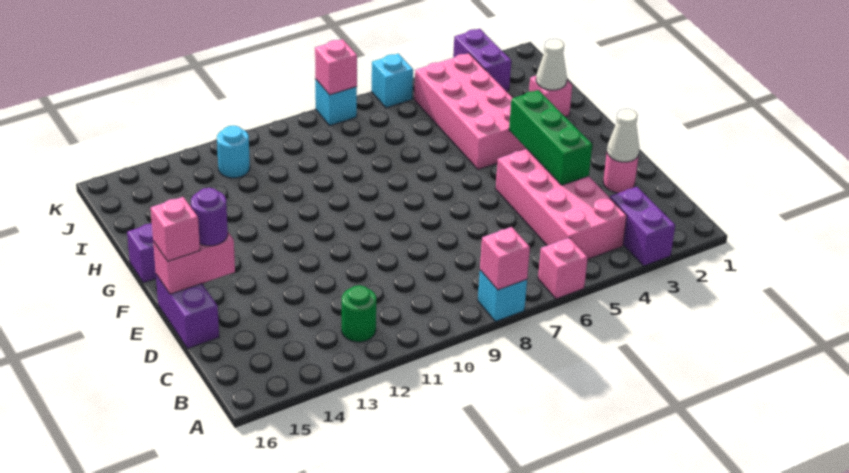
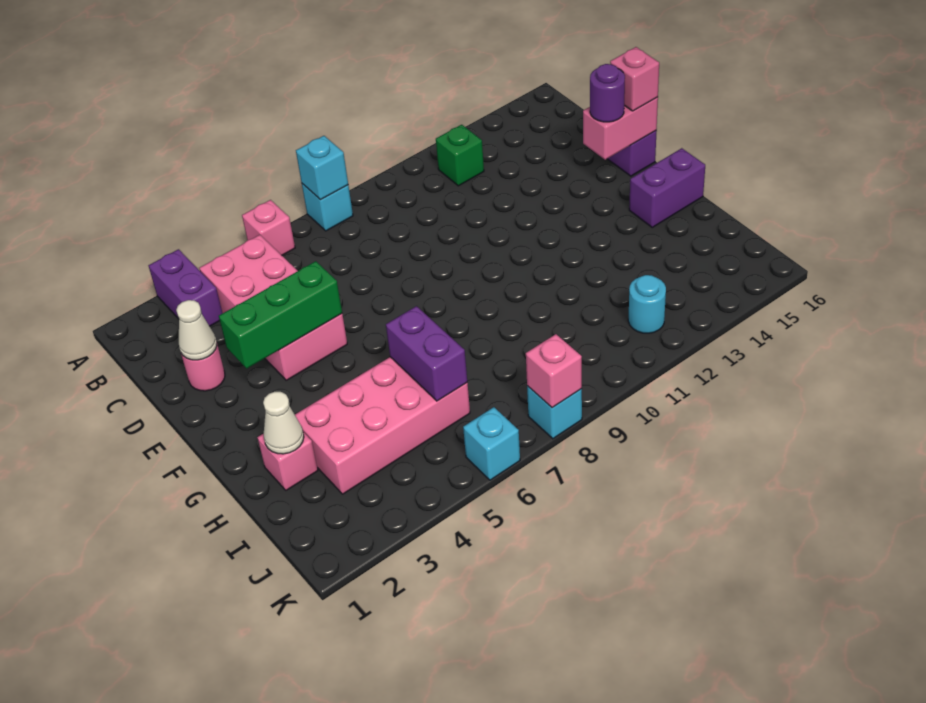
pink brick A8 level 2 -> cyan brick A8 level 2
green round brick B12 level 1 -> green brick B12 level 1
green brick D4:F4 level 2 -> green brick E3:E5 level 2
pink brick G4:J5 level 1 -> pink brick H3:I6 level 1
purple brick J3:K3 level 1 -> purple brick H6:I6 level 2

